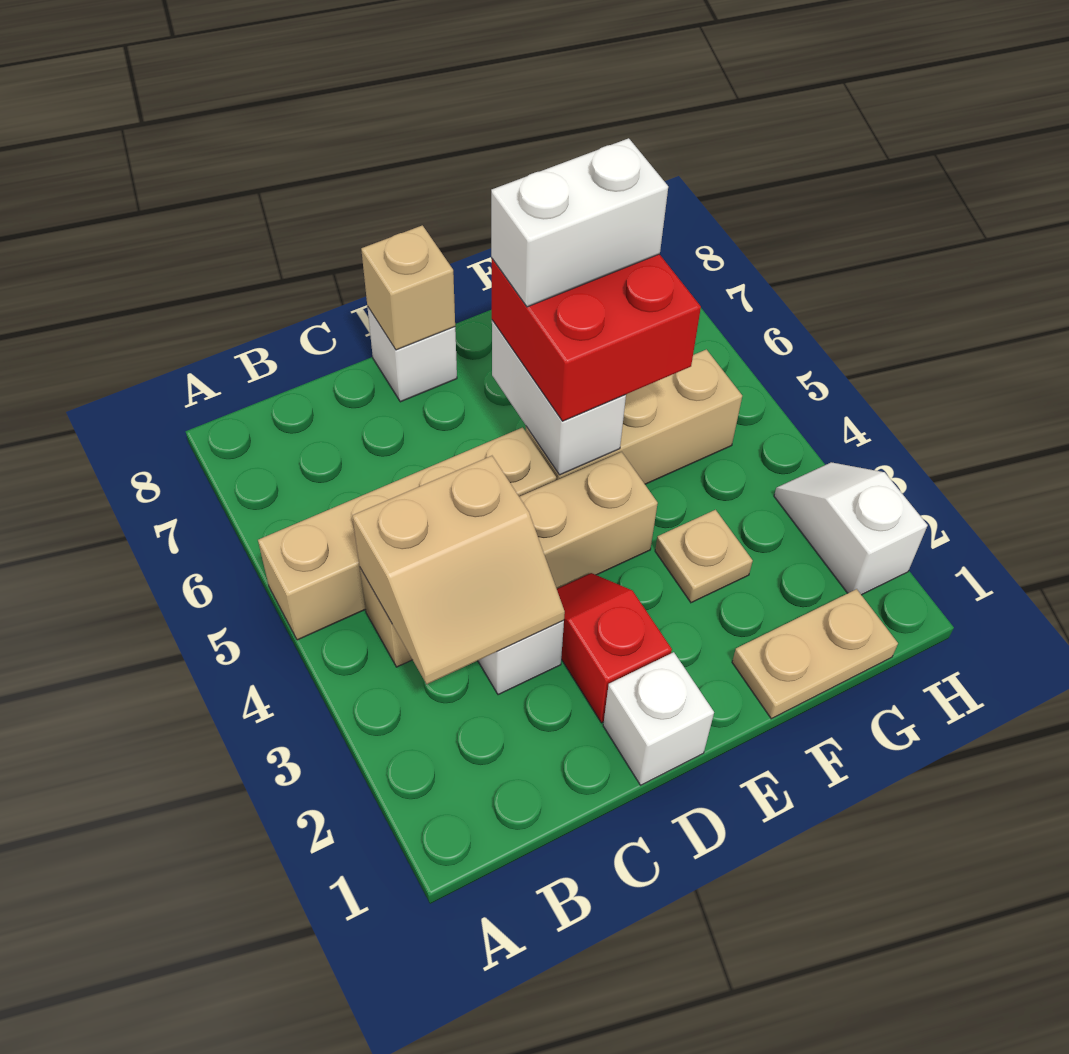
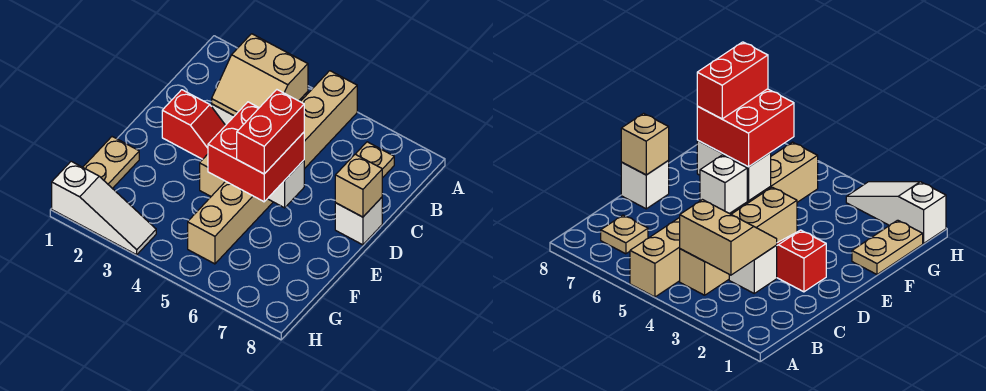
tan slope B3:C4 level 2 top 4 -> tan slope B3:C4 level 2 top B
white brick D1 level 1 -> white brick D5 level 2
white brick E6:F6 level 4 -> red brick E6:F6 level 4
tan plate F3 level 1 -> tan plate B7 level 1
white slope H2:H3 level 1 top 2 -> white slope H1:H3 level 1 top 1

